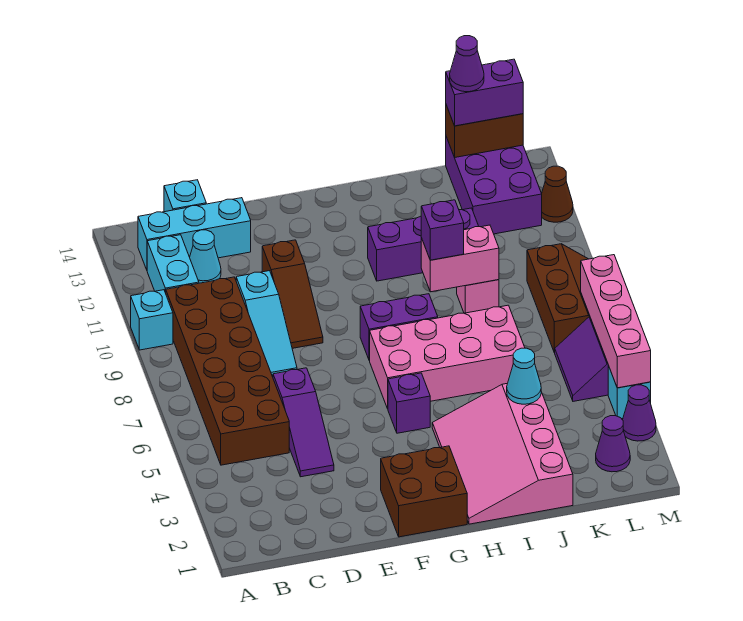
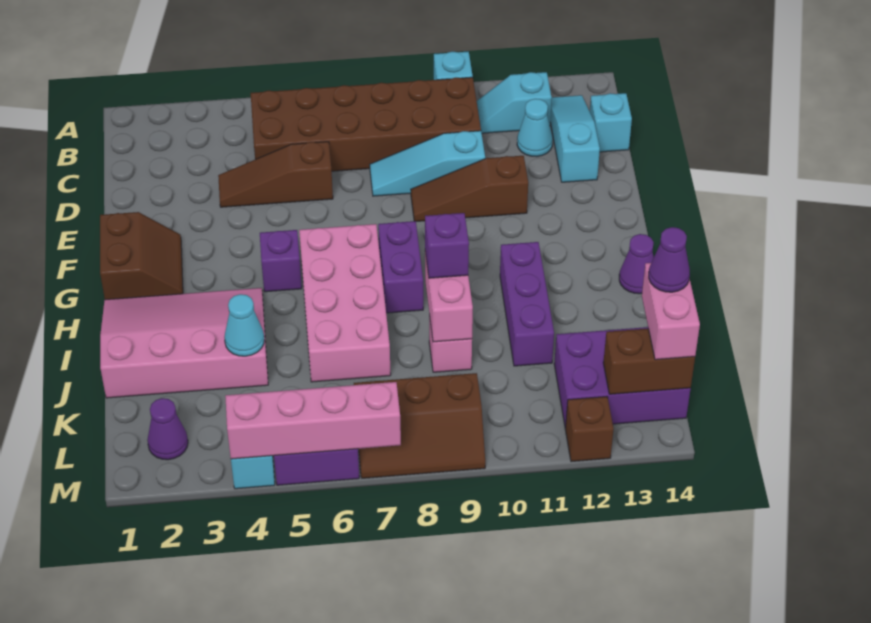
cyan brick B11:B12 level 1 -> cyan slope B11:B12 level 1 top 12
cyan brick B13:D13 level 1 -> cyan slope B13:D13 level 1 top D
purple slope D4:D6 level 1 top 6 -> brown slope D4:D6 level 1 top 6
brown brick F1:G2 level 1 -> brown slope F1:G2 level 1 top 1
brown brick K14:L14 level 2 -> brown brick L13:L14 level 2
purple brick K14:L14 level 3 -> pink brick K14:L14 level 3
purple cone M3 level 1 -> purple cone H14 level 1
brown cone M12 level 1 -> brown brick M12 level 1

